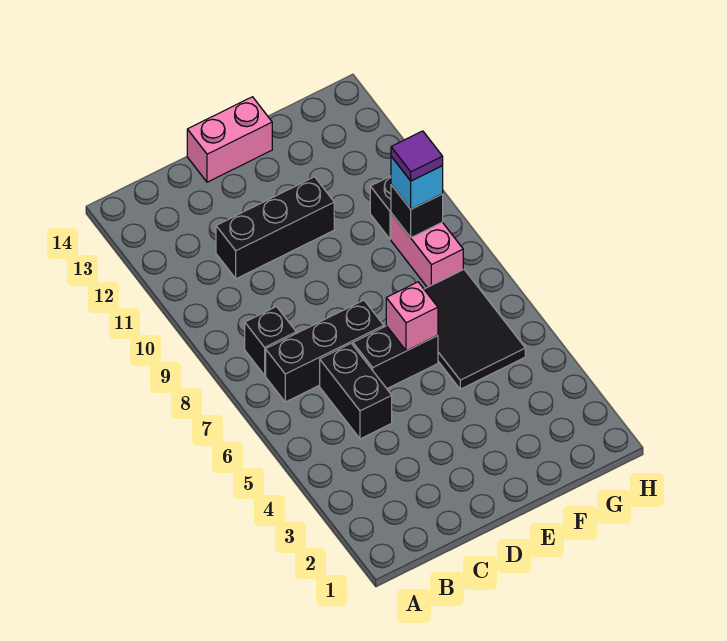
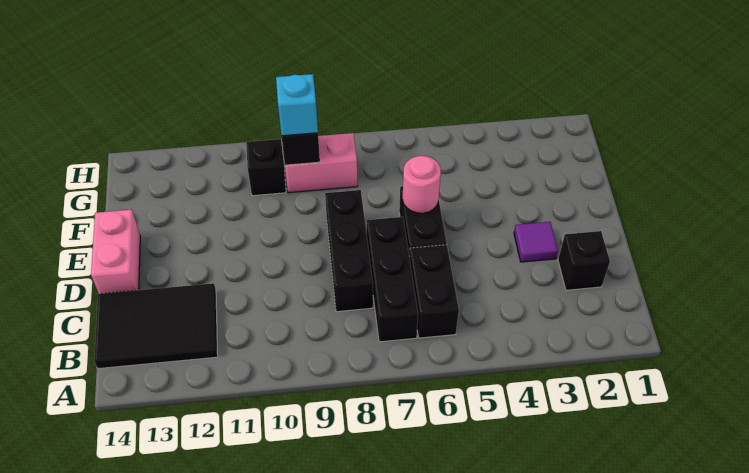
black brick B8 level 1 -> black brick C2 level 1
black brick C5:C6 level 1 -> black brick B6:C6 level 1
black brick C11:E11 level 1 -> black brick C8:E8 level 1
pink brick E6 level 2 -> pink round brick E6 level 2
black tile F5:G7 level 1 -> black tile B12:C14 level 1
purple tile G9 level 4 -> purple tile D3 level 1

